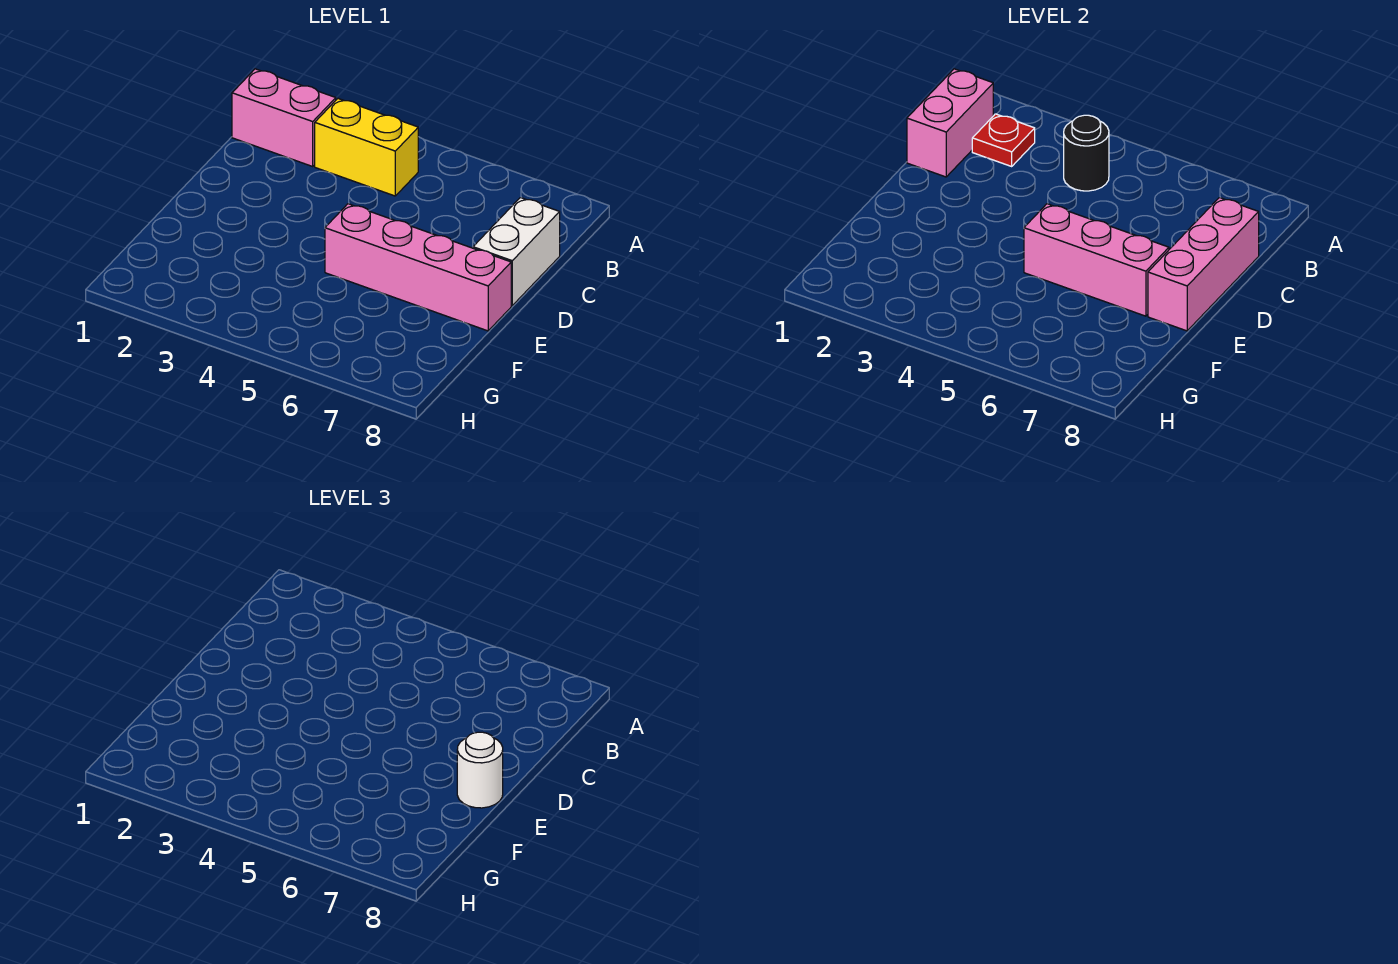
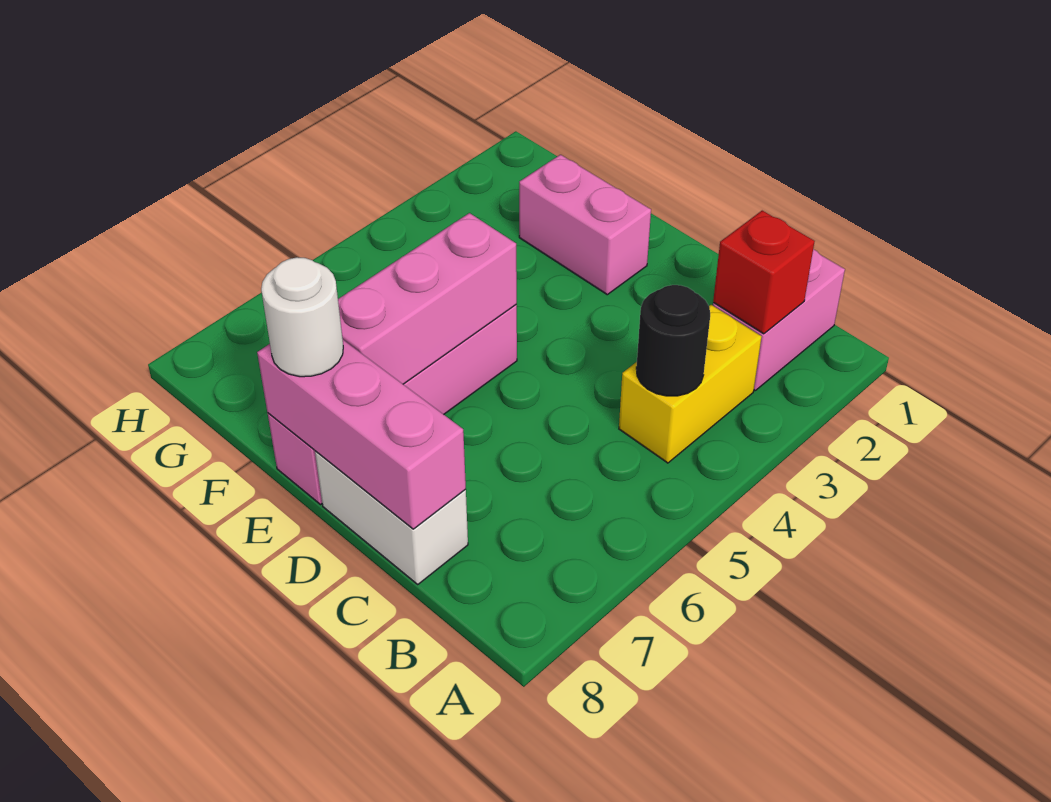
pink brick B1:C1 level 2 -> pink brick E2:F2 level 1
red plate B2 level 2 -> red brick B2 level 2

